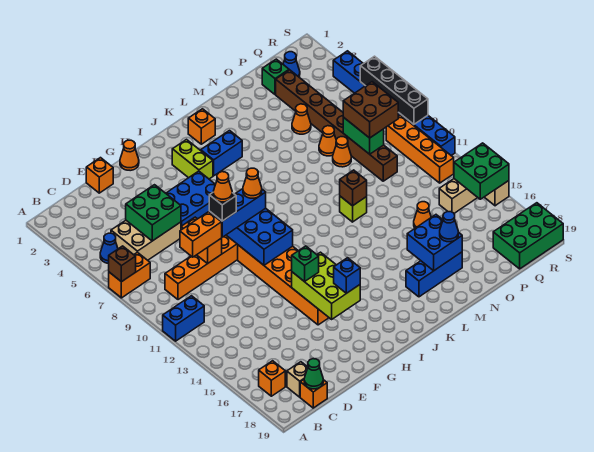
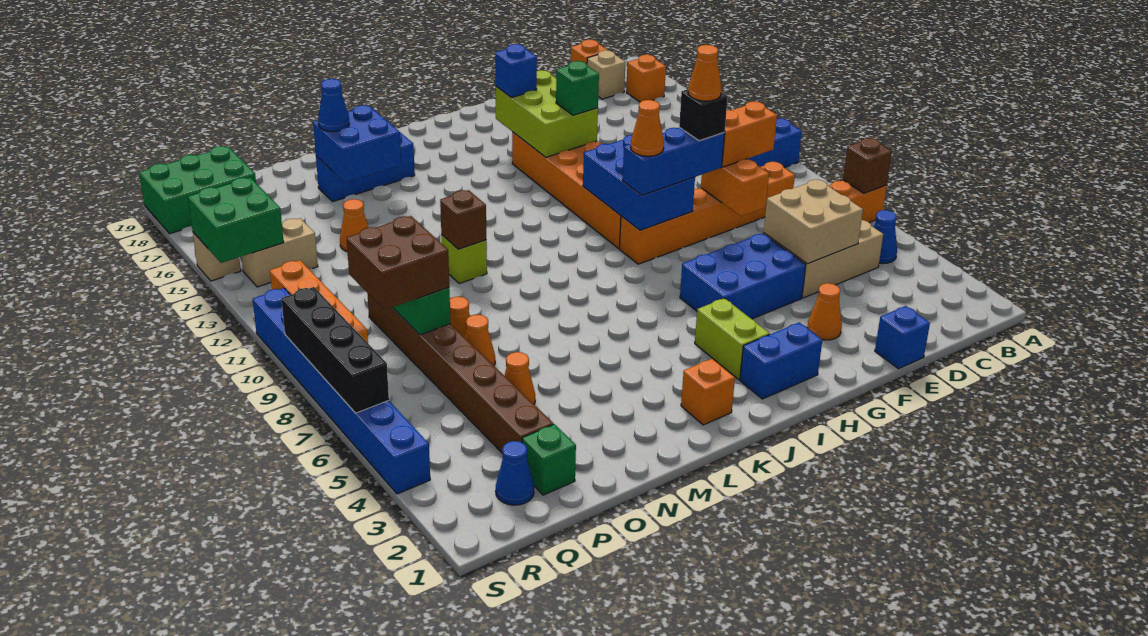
green cone C19 level 2 -> none
green brick D5:E6 level 2 -> tan brick D5:E6 level 2
orange brick E1 level 1 -> blue brick E1 level 1
orange cone G1 level 1 -> orange cone F3 level 1
blue brick J4:K4 level 1 -> blue brick H2:I2 level 1

